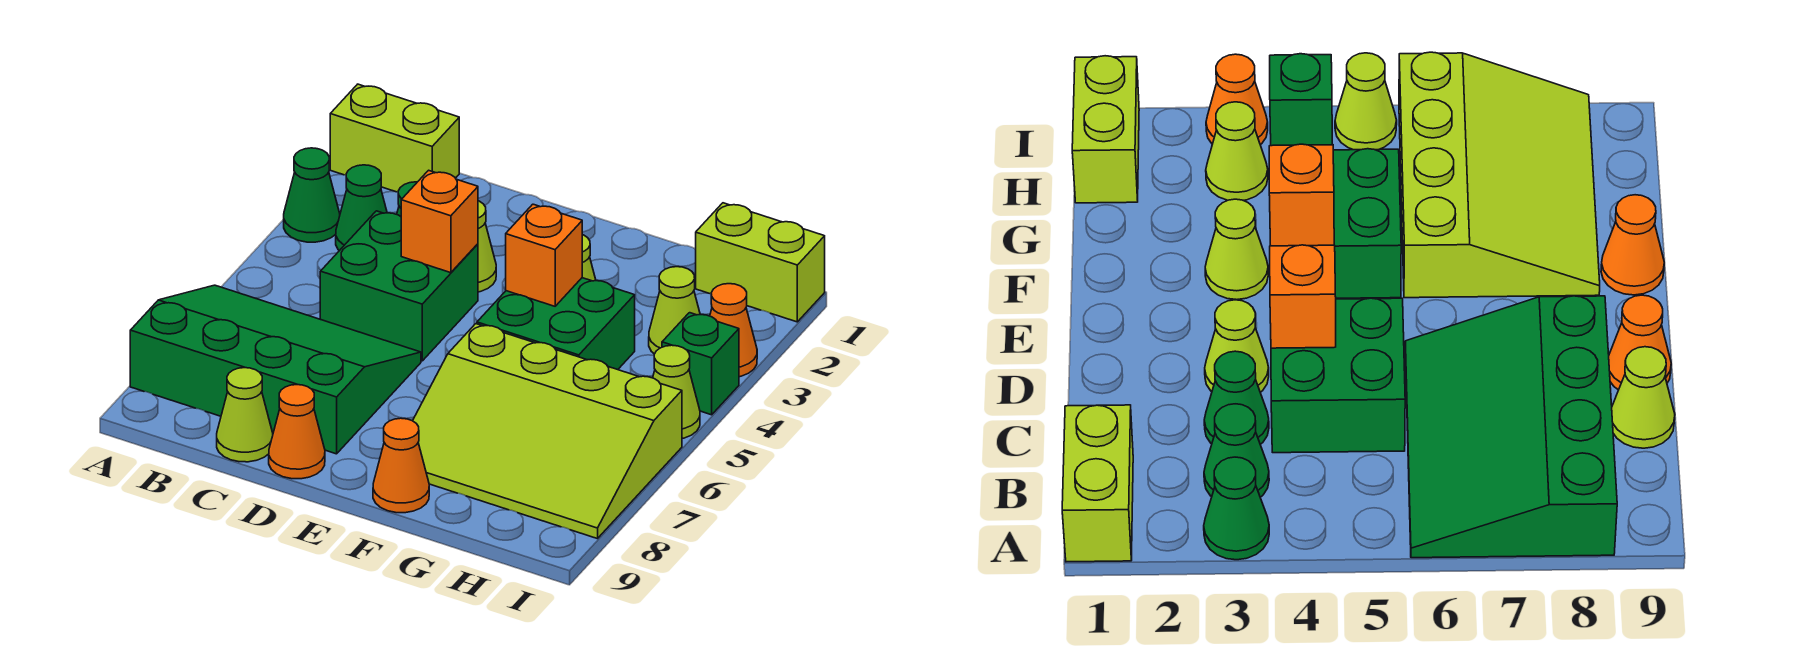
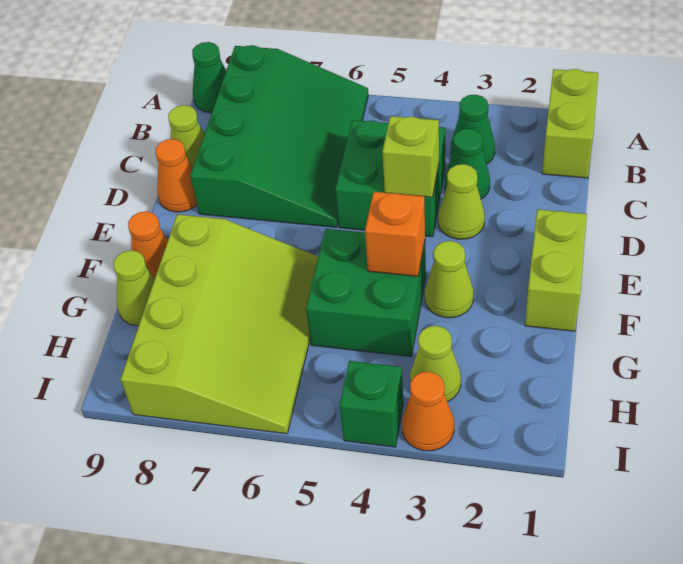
green cone A3 level 1 -> green cone A9 level 1
orange brick D4 level 2 -> lime brick D4 level 2
lime slope F6:I8 level 1 top 6 -> lime slope F6:I8 level 1 top 8
lime brick H1:I1 level 1 -> lime brick E1:F1 level 1
lime cone I5 level 1 -> lime cone G9 level 1

